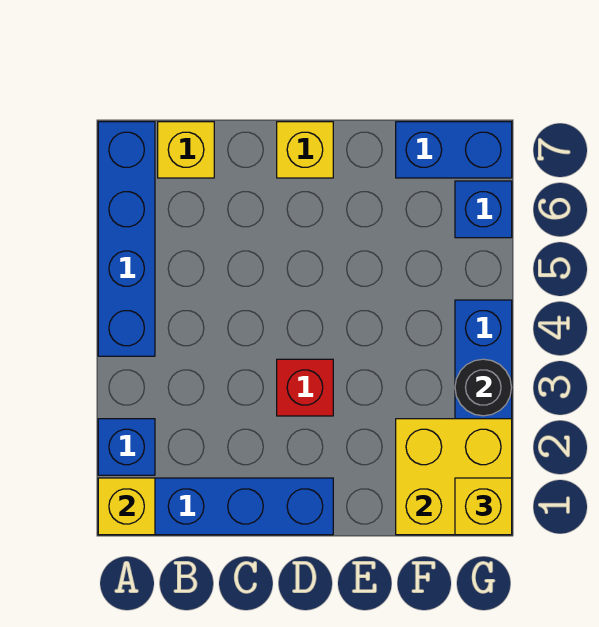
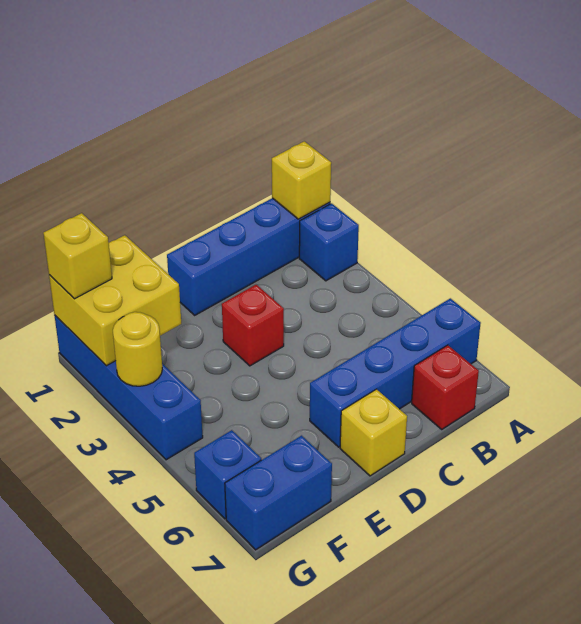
blue brick A4:A7 level 1 -> blue brick A6:D6 level 1
yellow brick B7 level 1 -> red brick B7 level 1
black round brick G3 level 2 -> yellow round brick G3 level 2

